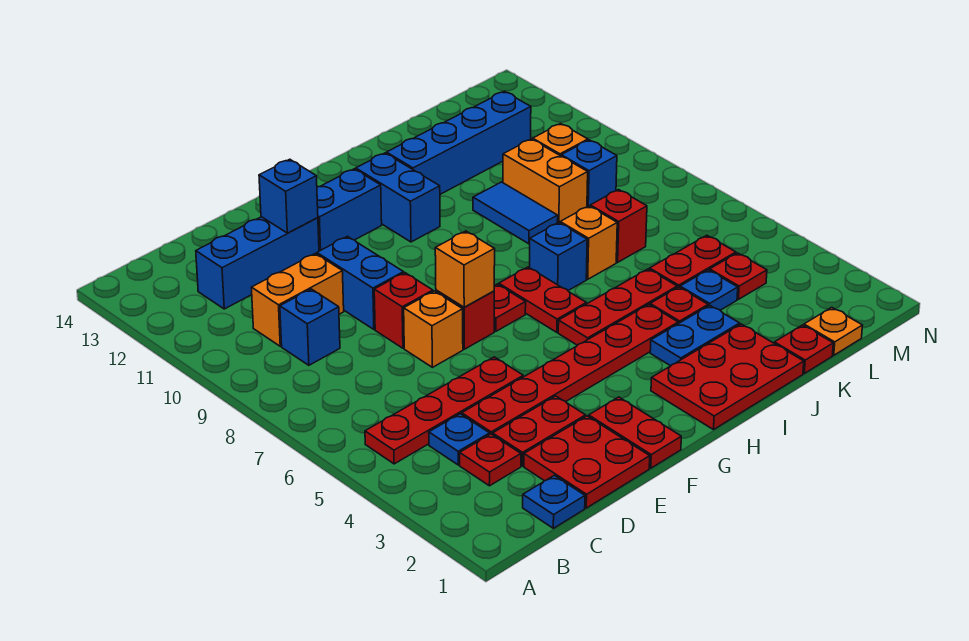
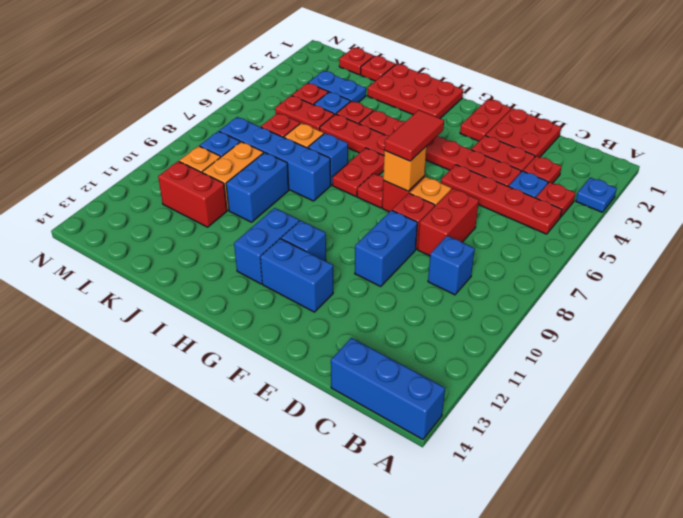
none -> red plate B4 level 1
blue plate C1 level 1 -> blue plate A3 level 1
orange brick C10:D10 level 1 -> none
blue brick C12:E12 level 1 -> blue brick A14:C14 level 1
none -> red brick D7:D8 level 1
blue brick E12 level 2 -> blue brick G11 level 1
none -> red tile F6:F7 level 3
blue plate I3:J3 level 1 -> blue plate K3:L3 level 1
blue brick I12:L12 level 1 -> blue brick I8:L8 level 1
blue tile J9:J10 level 1 -> blue brick J9:J10 level 1
none -> red brick K11:L11 level 1
orange plate L1 level 1 -> red plate L1 level 1

